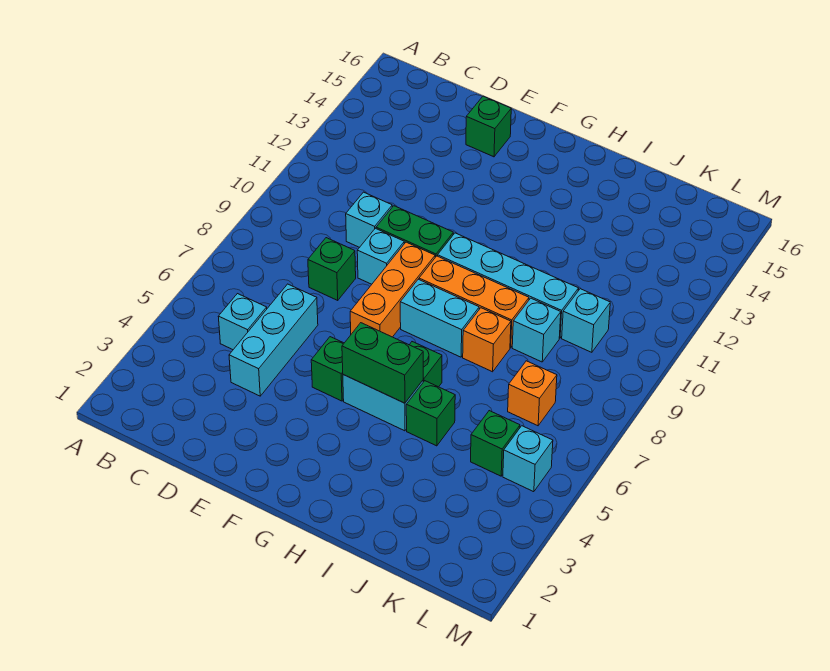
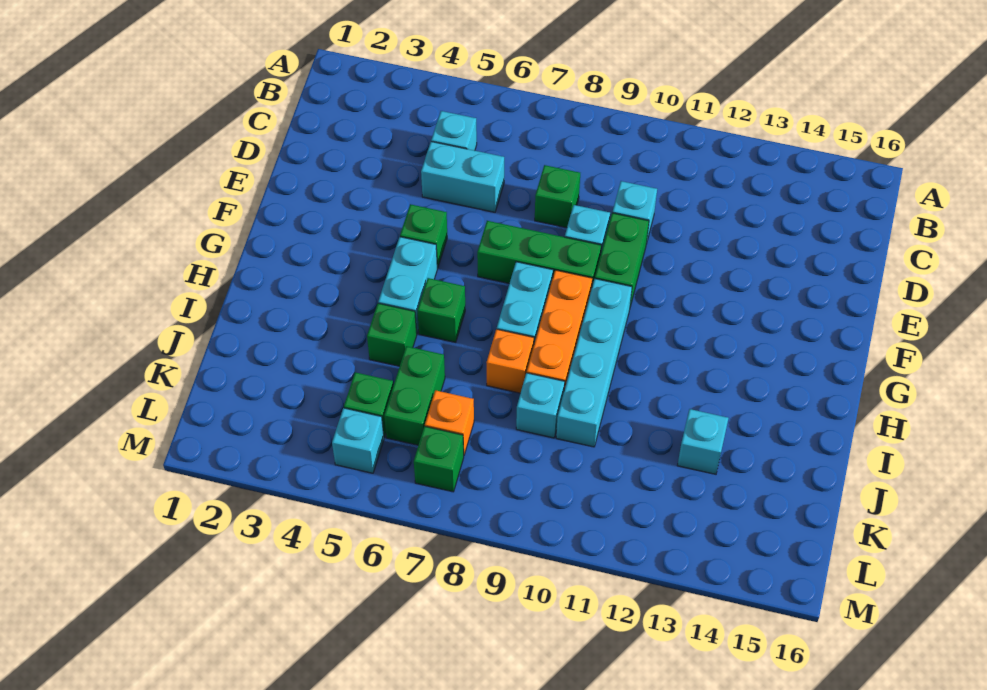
cyan brick D4:D6 level 1 -> cyan brick D5:D6 level 1
green brick E15 level 1 -> green brick L7 level 1
orange brick F7:F9 level 1 -> green brick F7:F9 level 1
green brick G5:H5 level 2 -> green brick J6:K6 level 1
cyan brick K10 level 1 -> cyan brick J13 level 1

